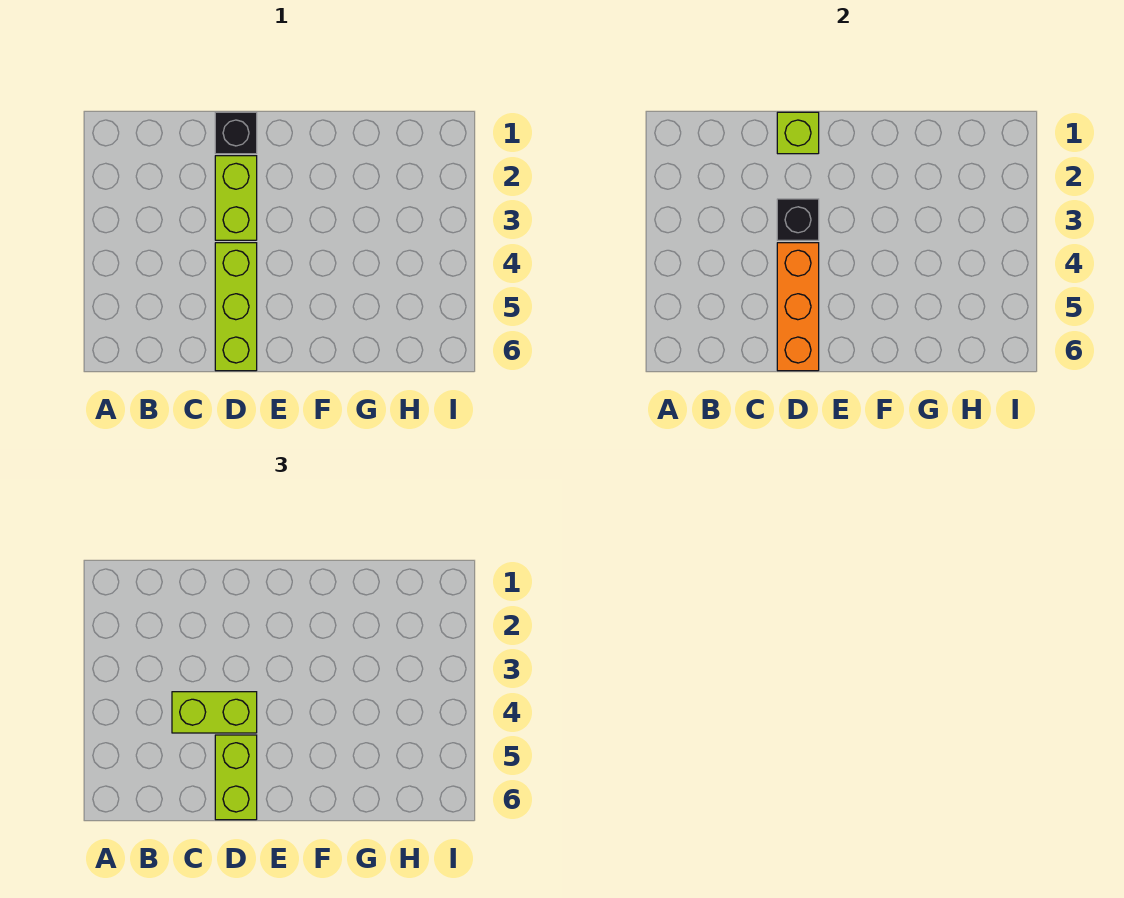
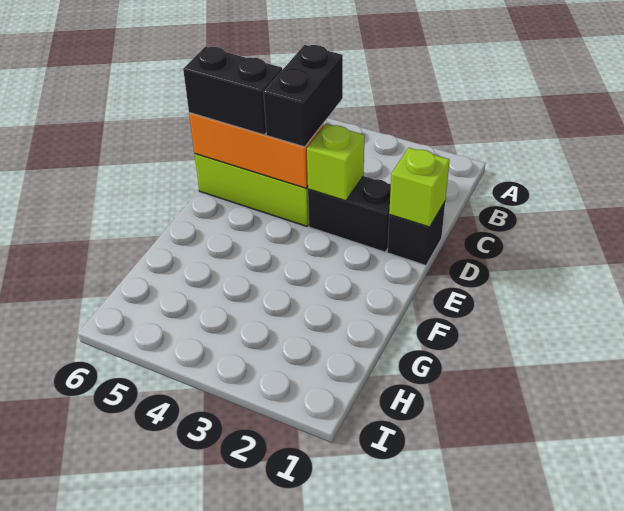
lime brick C4:D4 level 3 -> black brick C4:D4 level 3
lime brick D2:D3 level 1 -> black brick D2:D3 level 1
black brick D3 level 2 -> lime brick D3 level 2
lime brick D5:D6 level 3 -> black brick D5:D6 level 3

